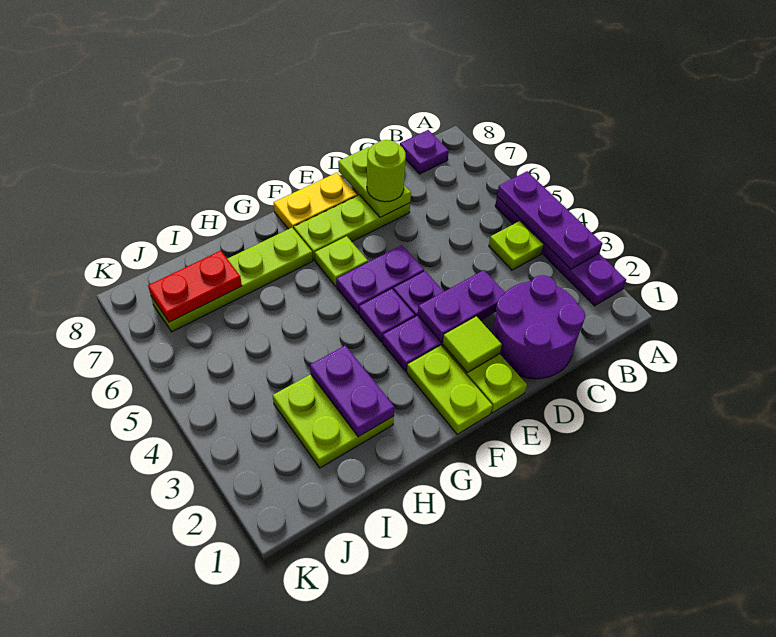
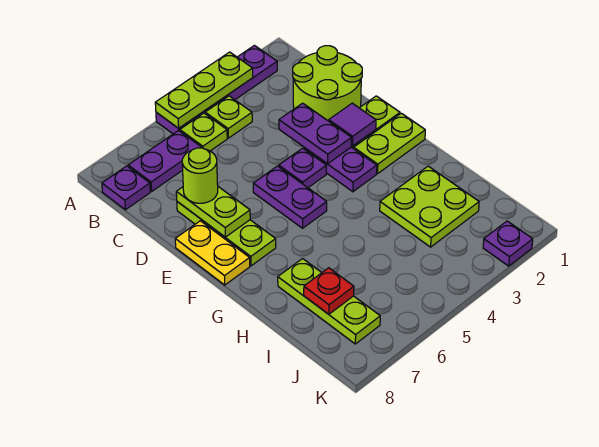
purple plate A3:A5 level 2 -> lime plate A3:A5 level 2
purple round brick C1:D2 level 1 -> lime round brick C1:D2 level 1
lime plate D7:D8 level 2 -> lime plate D7:E7 level 2
lime tile E2 level 2 -> purple tile E2 level 2
purple plate F4 level 1 -> purple plate K2 level 1
lime plate F6 level 1 -> lime plate B5 level 1
lime plate G7:J7 level 1 -> lime plate H7:J7 level 1
purple plate H2:H3 level 2 -> purple plate B6:B7 level 1
red plate I7:J7 level 2 -> red plate I7 level 2

